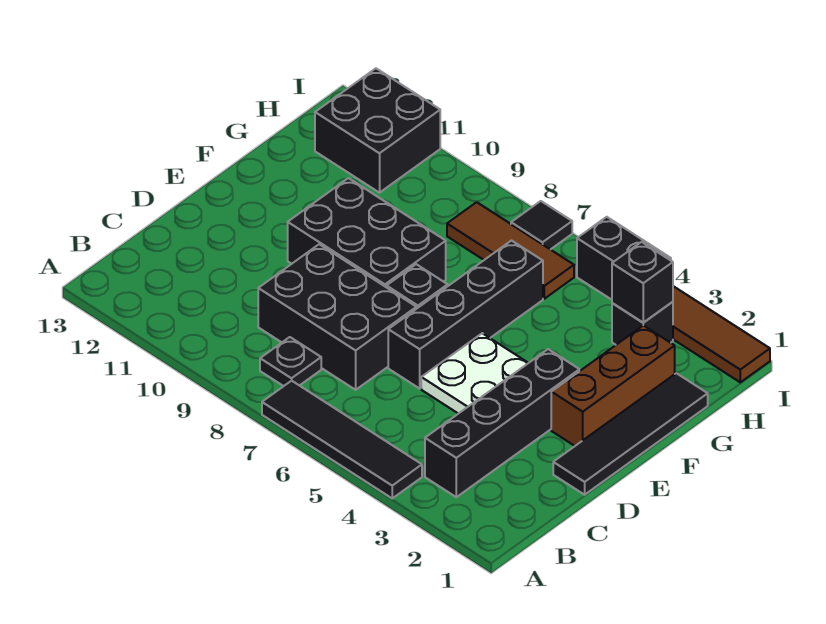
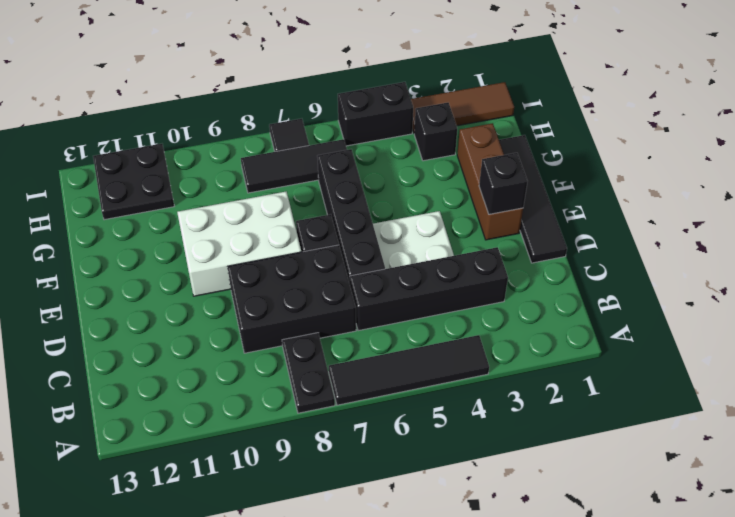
black brick B3:E3 level 1 -> black brick C3:C6 level 1
black plate B8 level 1 -> black plate A8:B8 level 1
black brick E8:F10 level 1 -> white brick E8:F10 level 1
black brick H3 level 2 -> black brick E2 level 2
brown tile H6:H8 level 1 -> black tile H6:H8 level 1
black brick H11:I12 level 1 -> black plate H11:I12 level 1

